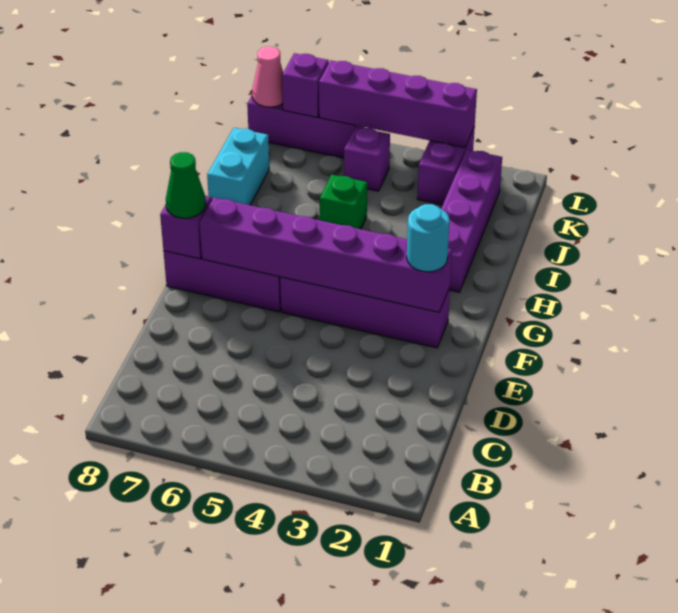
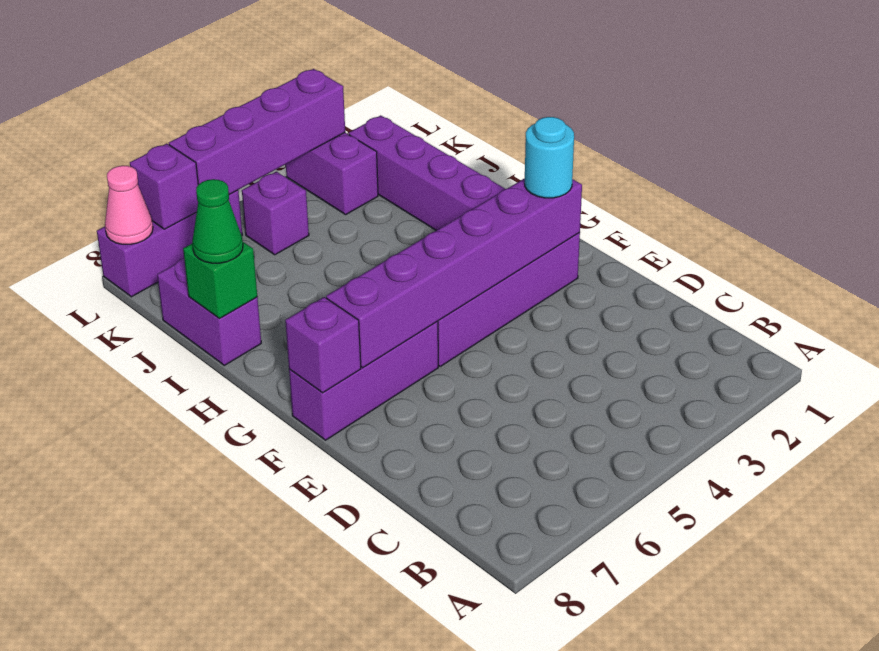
green cone F8 level 3 -> green cone I8 level 3
green brick I5 level 1 -> green brick I8 level 2
cyan brick I8:J8 level 1 -> purple brick I8:J8 level 1

